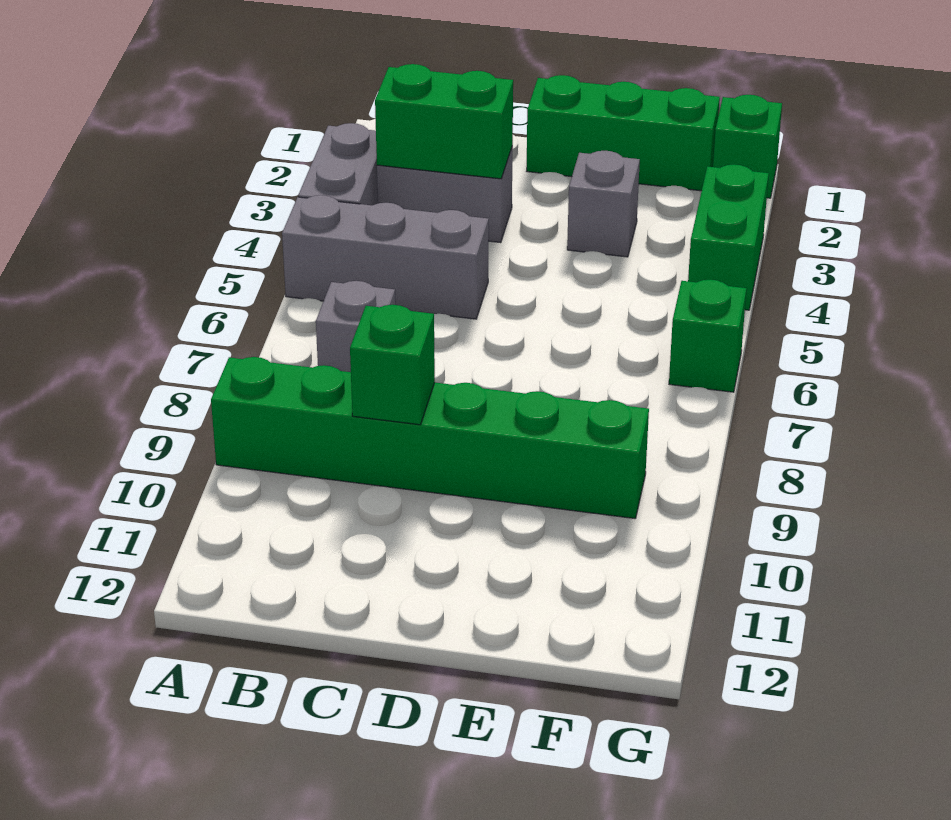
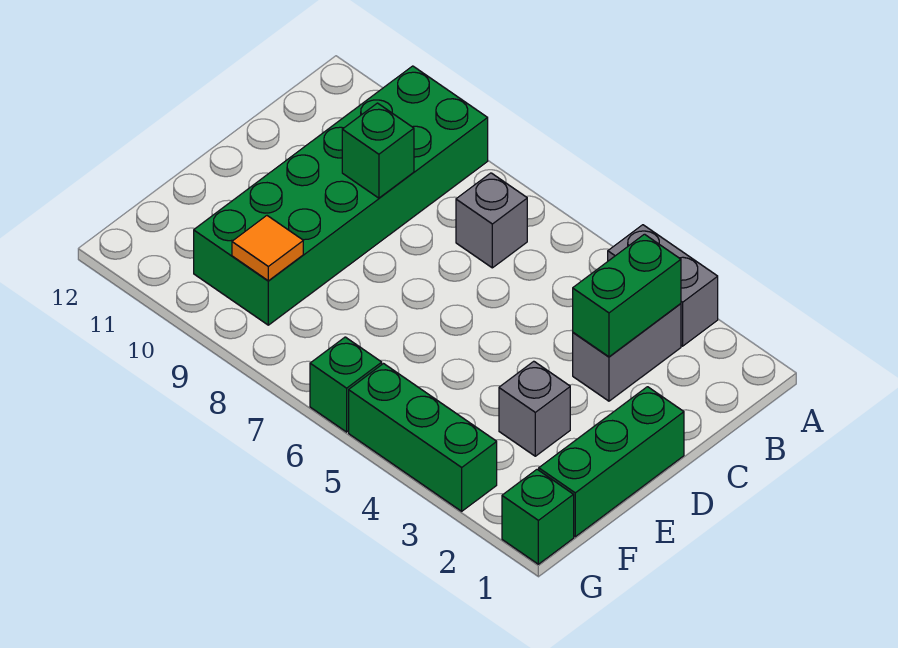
grey brick A5:C5 level 1 -> none
green brick A9:F9 level 1 -> green brick A9:F10 level 1
none -> orange tile F9 level 2
green brick G3:G4 level 1 -> green brick G3:G5 level 1

